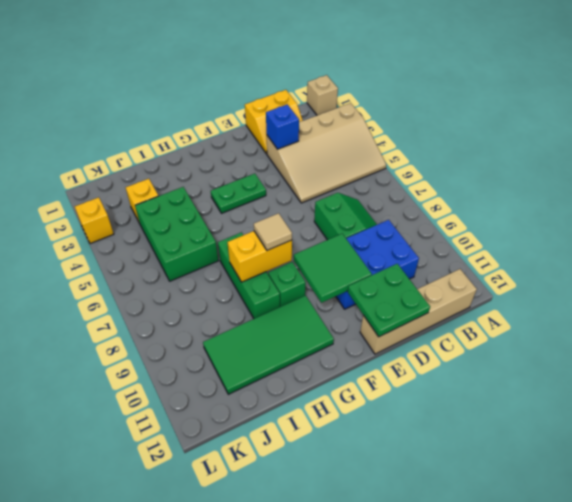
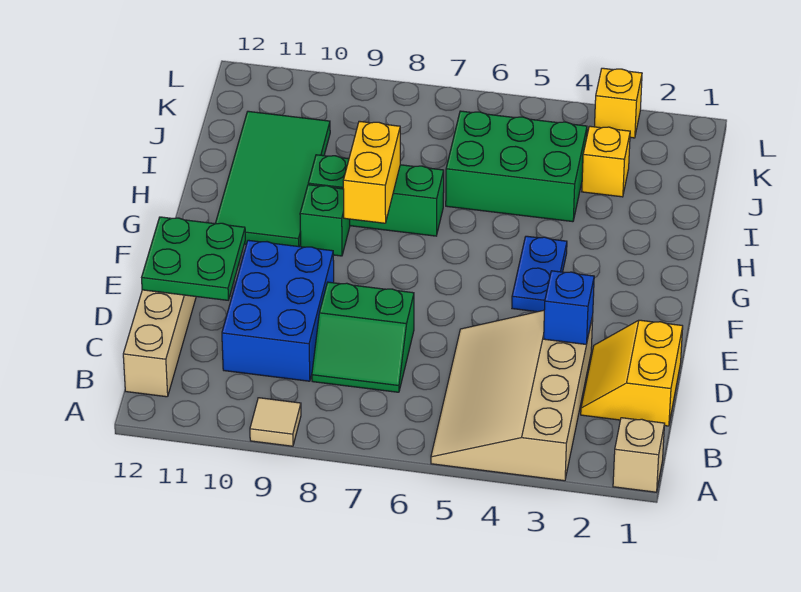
green tile E9:F10 level 2 -> none
green plate F4:G4 level 1 -> blue plate F4:G4 level 1
tan tile G8 level 3 -> tan tile A9 level 1

